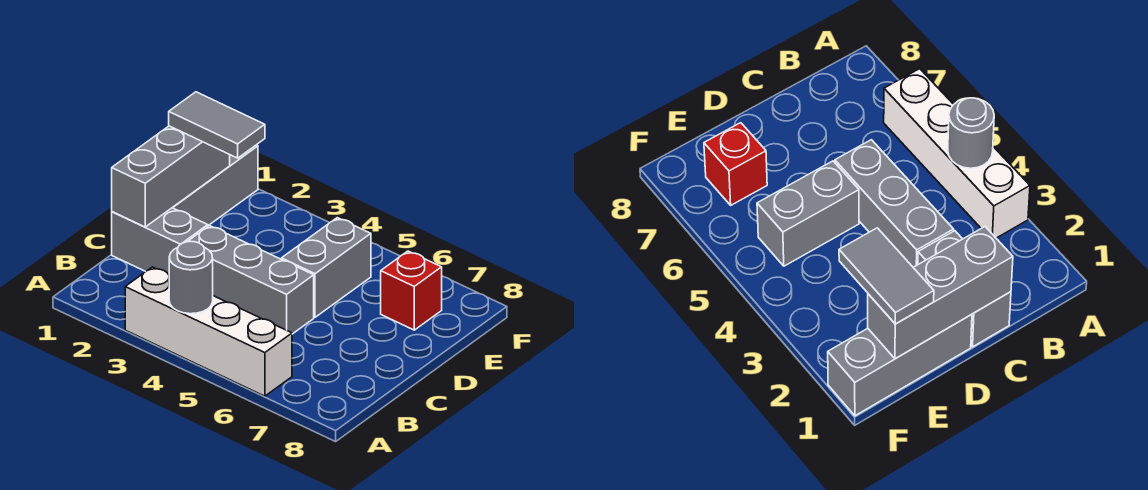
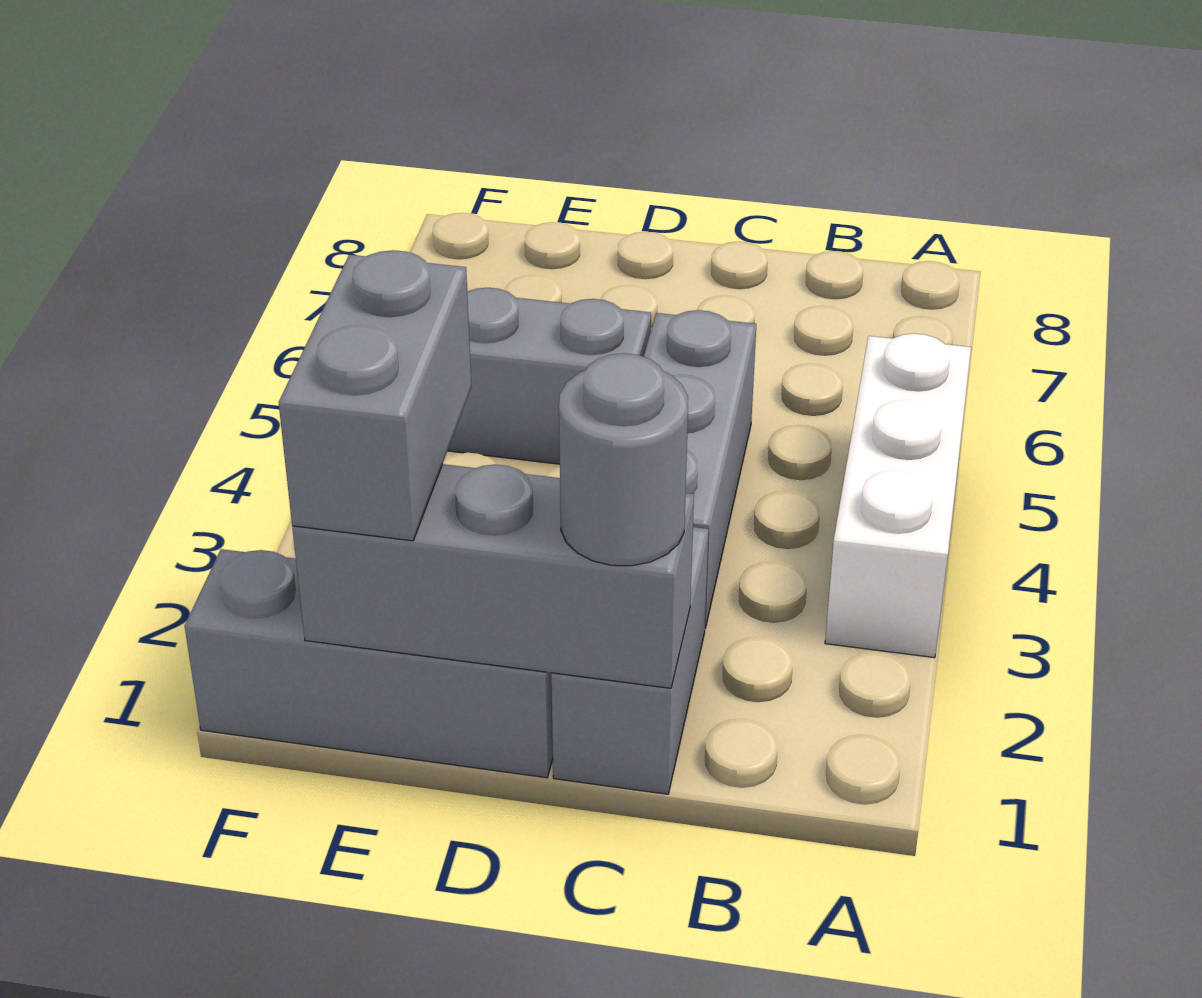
white brick A3:A6 level 1 -> white brick A3:A5 level 1
grey round brick A4 level 2 -> grey round brick C1 level 3
grey tile E1:E2 level 3 -> grey brick E1:E2 level 3
red brick E7 level 1 -> none

